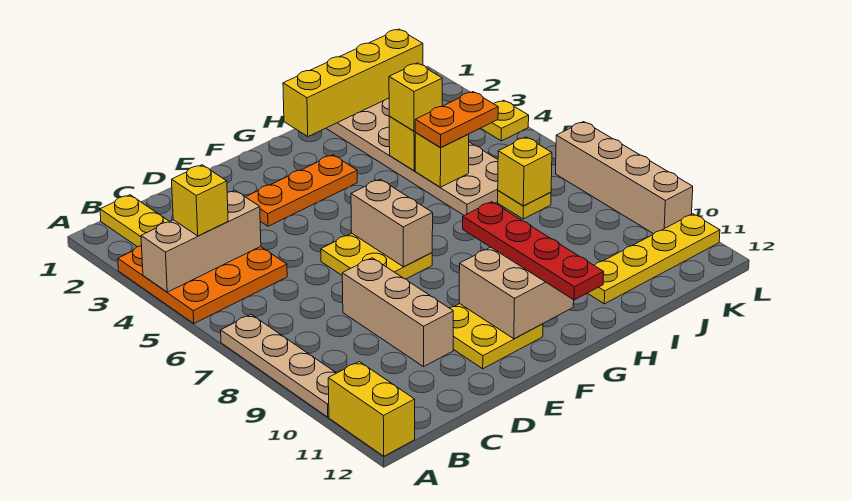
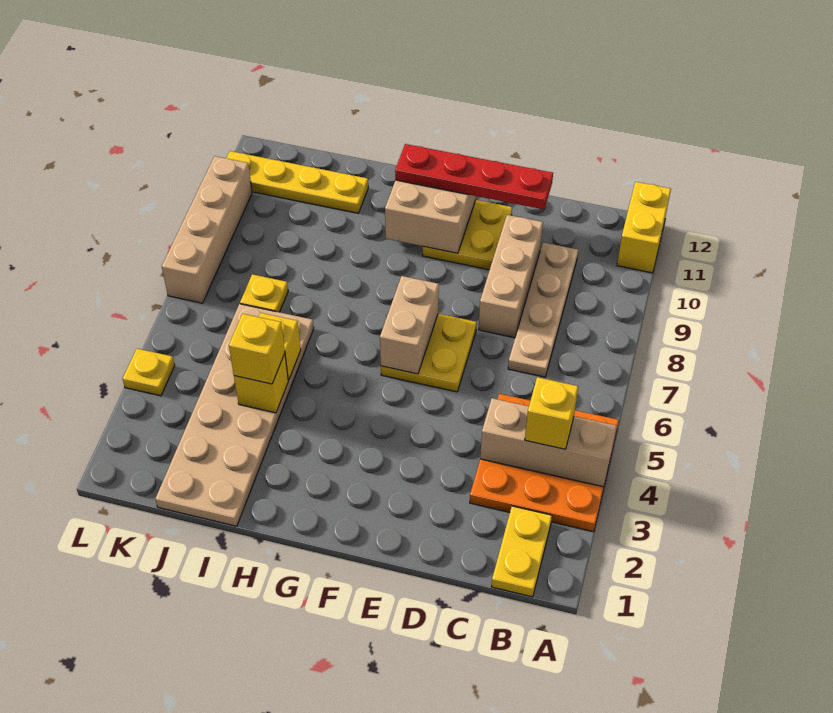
tan plate A7:A10 level 1 -> tan plate C7:C10 level 1
orange plate E3:G3 level 1 -> none
red plate G9:G12 level 3 -> red plate D11:G11 level 3
yellow brick H1:K1 level 2 -> none
orange plate I5:J5 level 3 -> none
yellow brick J7 level 2 -> none

